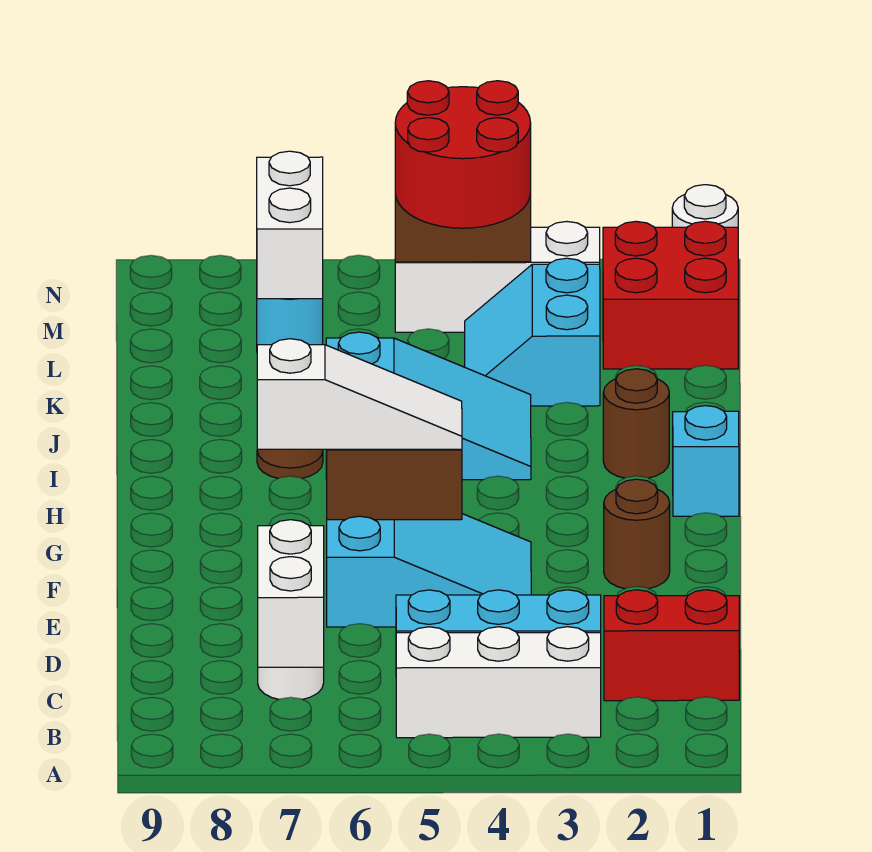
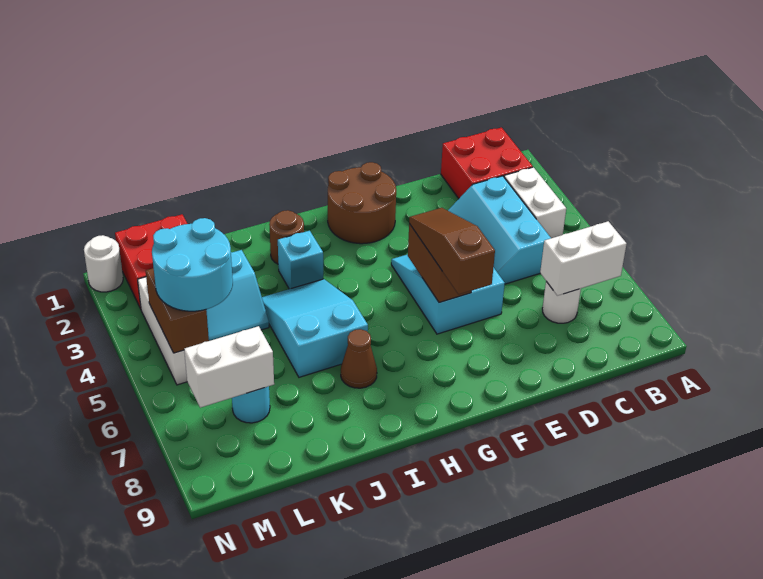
white brick B3:B5 level 1 -> white brick B3:B4 level 1
red brick C1:C2 level 1 -> red brick B1:C2 level 1
brown round brick F2 level 1 -> brown round brick F1:G2 level 1
white slope F5:F7 level 3 top 7 -> brown slope F5:F7 level 3 top 7
cyan brick H1 level 1 -> cyan brick I3 level 1
red round brick L4:M5 level 3 -> cyan round brick L4:M5 level 3

